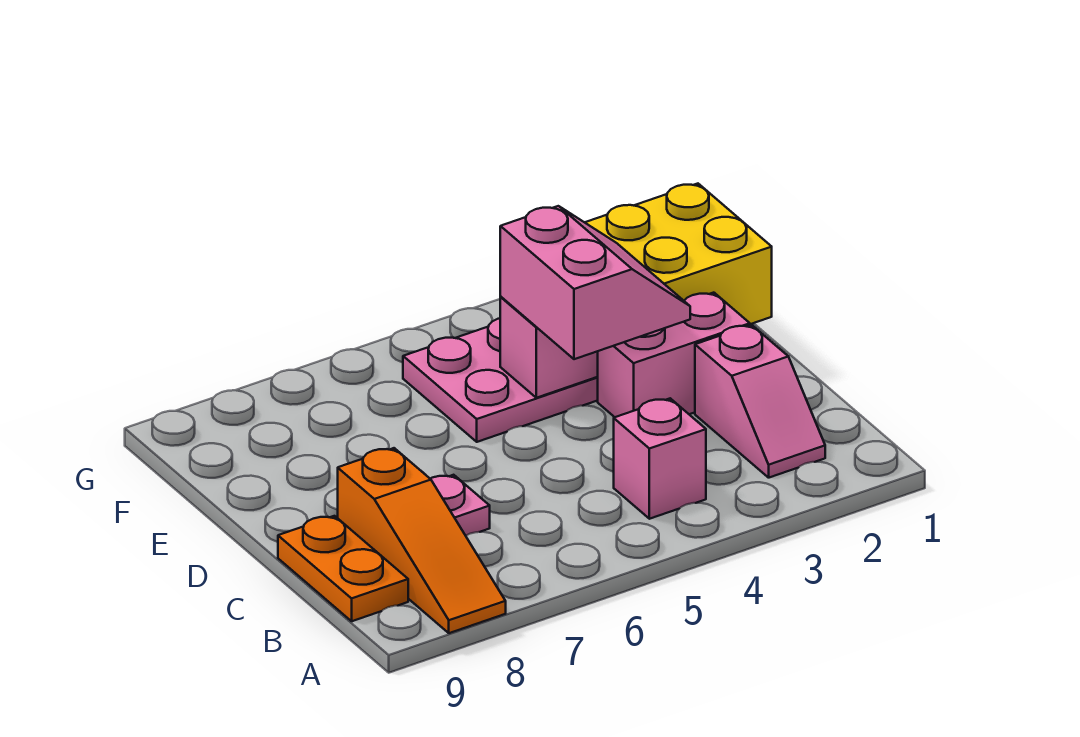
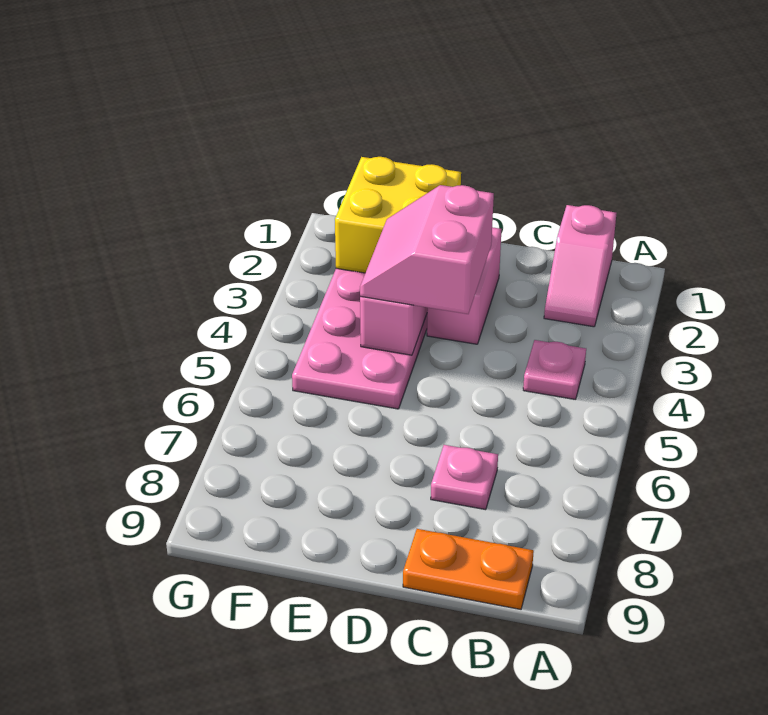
orange slope A8:C8 level 1 top C -> none
pink slope B2:C2 level 1 top C -> pink slope B1:B2 level 1 top 1
pink brick B4 level 1 -> pink plate B4 level 1
pink slope D3:E4 level 3 top 4 -> pink slope D3:E4 level 3 top D

